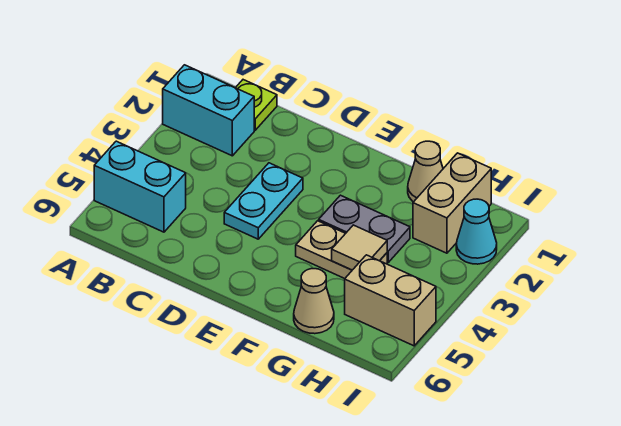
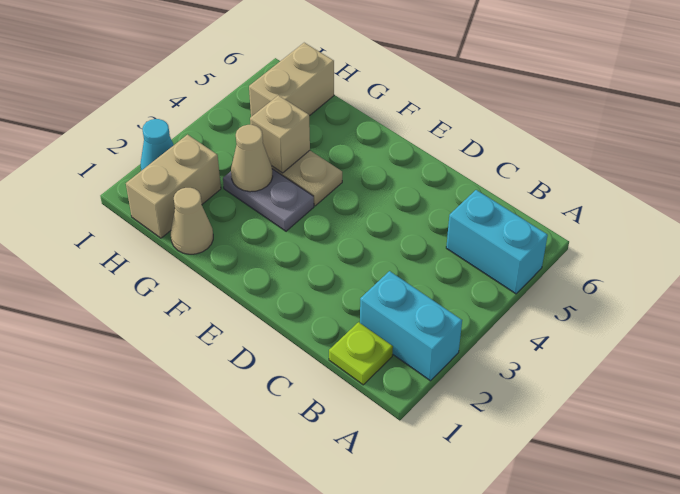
cyan plate D3:D4 level 1 -> none
tan tile G4 level 2 -> tan brick G4 level 2
tan cone G6 level 1 -> tan cone G3 level 2
tan brick H5:I5 level 1 -> tan brick H5:H6 level 1

